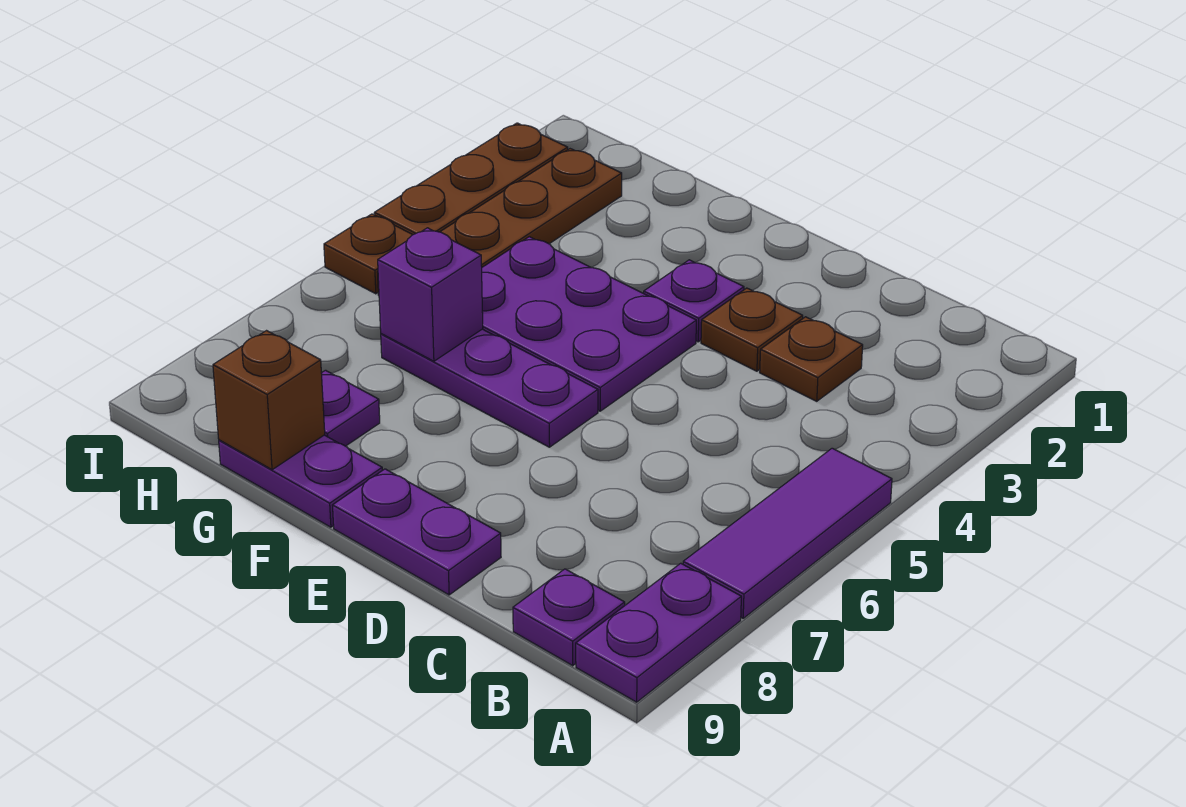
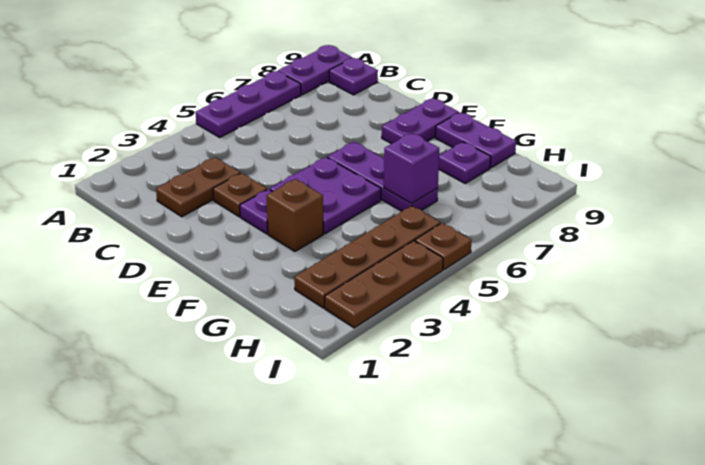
purple tile A5:A7 level 1 -> purple plate A5:A7 level 1
brown plate C3 level 1 -> brown plate C2:C3 level 1
purple plate D9:E9 level 1 -> purple plate E8:E9 level 1
purple plate E4:G5 level 1 -> purple plate E4:F5 level 1
brown brick G9 level 2 -> brown brick F3 level 1

